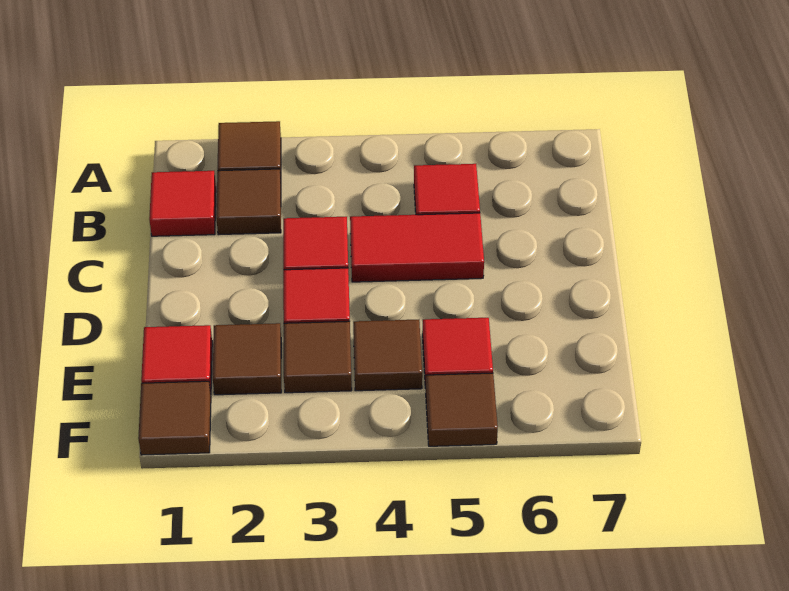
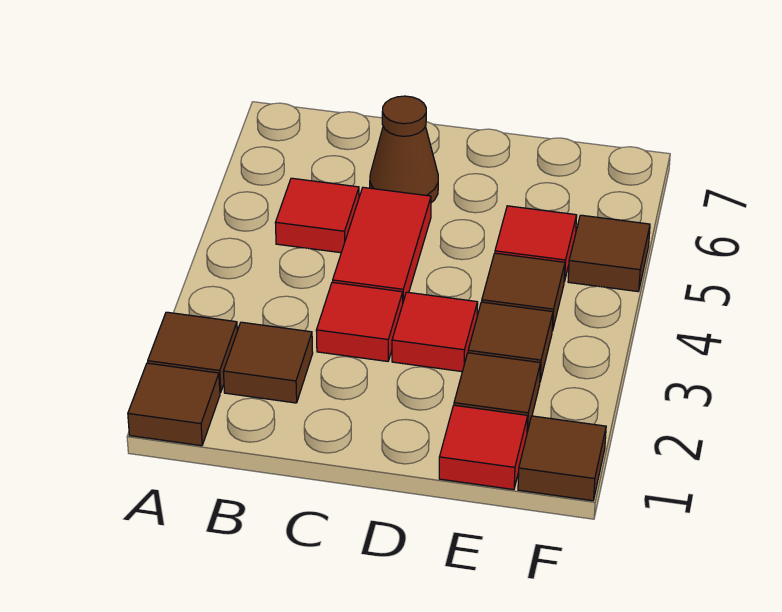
none -> brown tile A1 level 1
red tile B1 level 1 -> none
none -> brown cone C6 level 1

